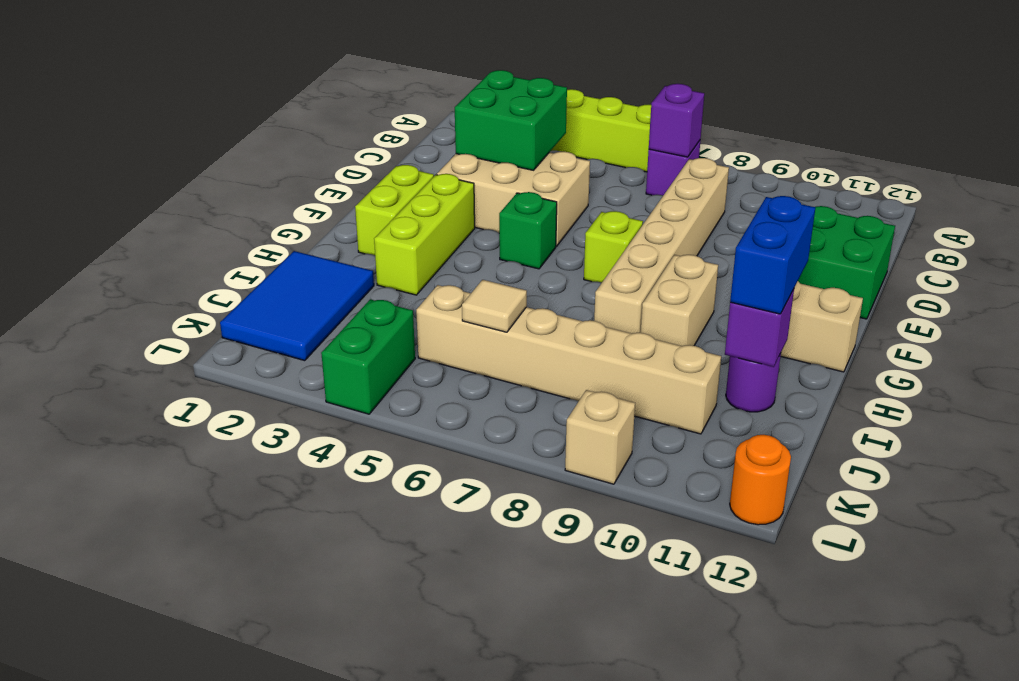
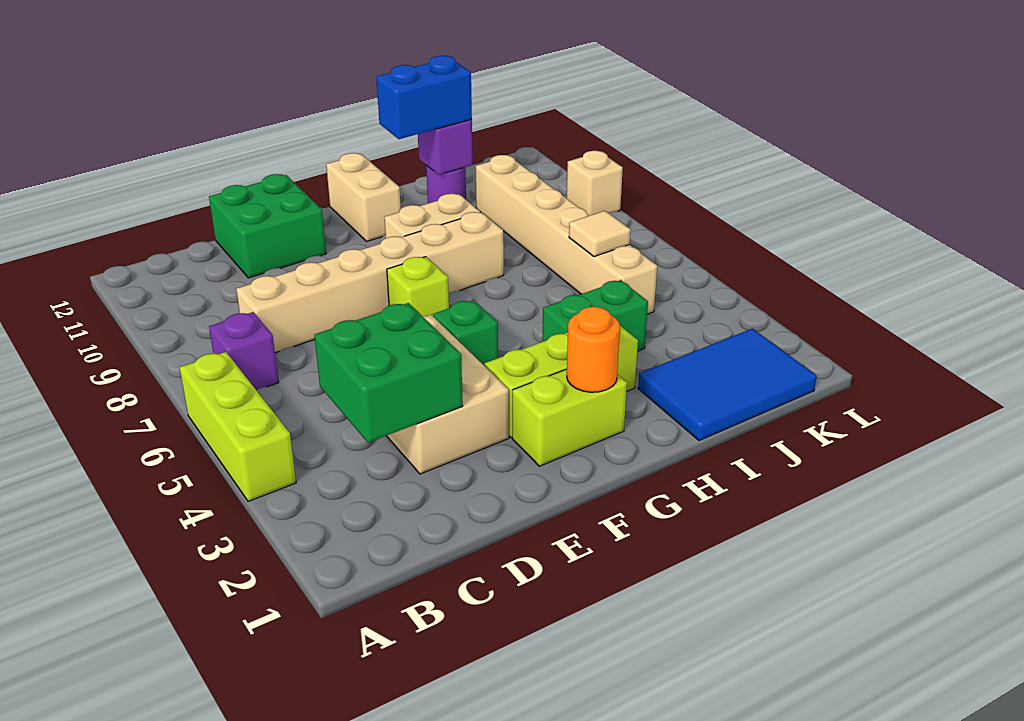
purple brick B7 level 2 -> none
green brick K4:L4 level 1 -> green brick H4:I4 level 1
orange round brick L12 level 1 -> orange round brick G2 level 2

